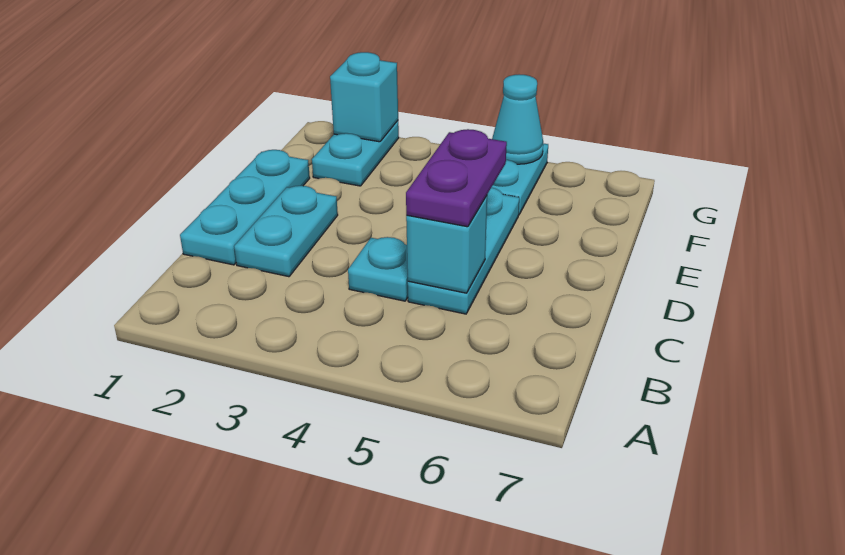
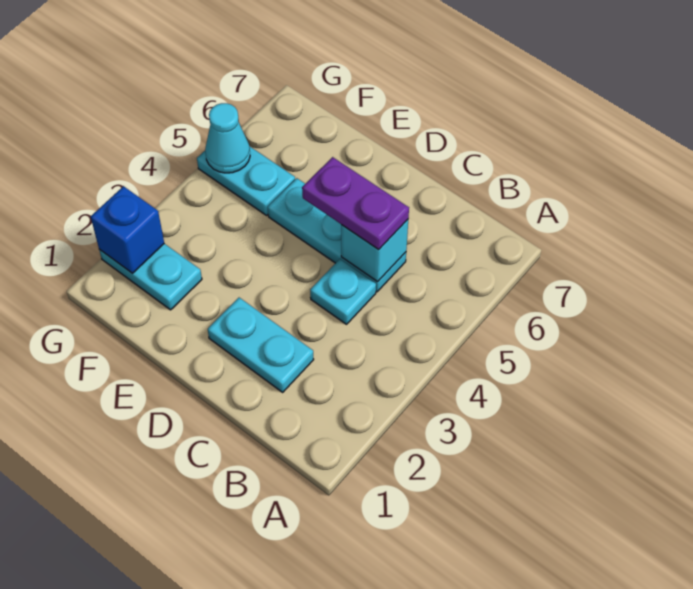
cyan plate C1:E1 level 1 -> none
cyan brick G2 level 2 -> blue brick G2 level 2

